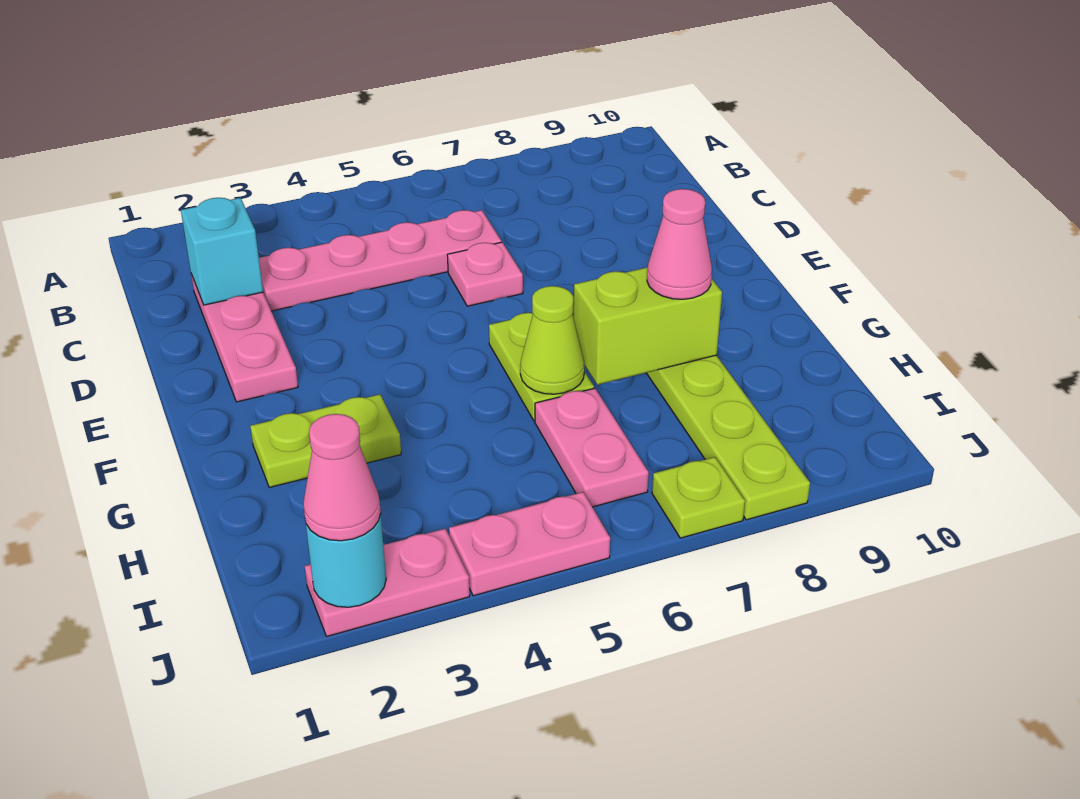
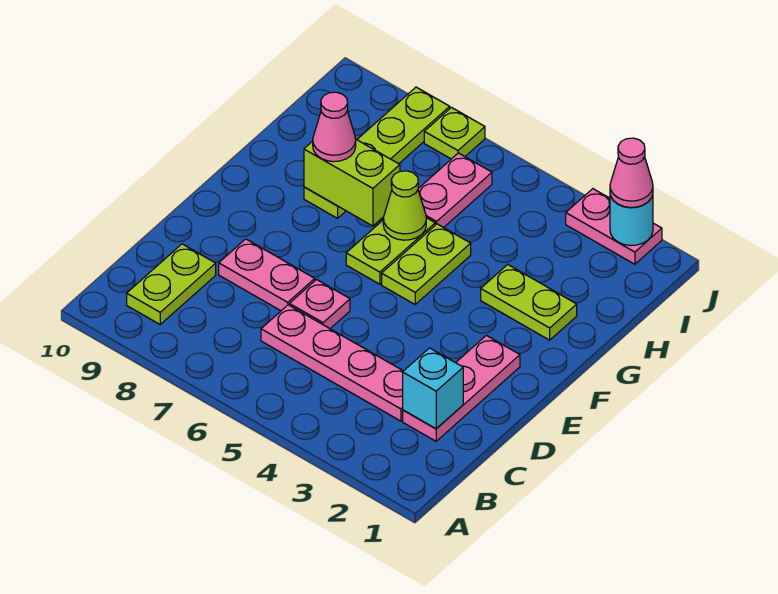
none -> lime plate B9:C9 level 1
none -> lime plate F5:G5 level 1
pink plate J4:J5 level 1 -> pink plate D7:D8 level 1

